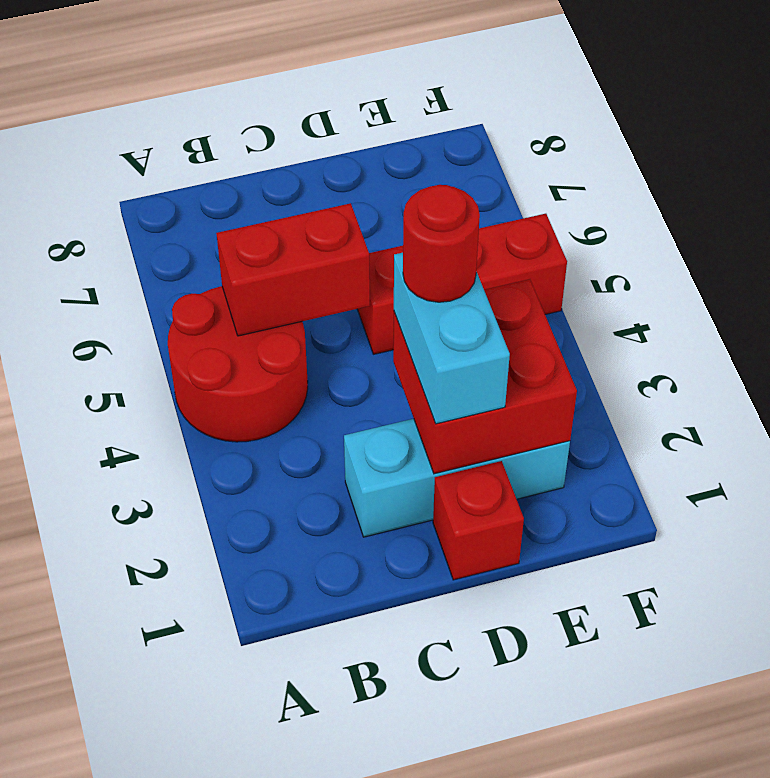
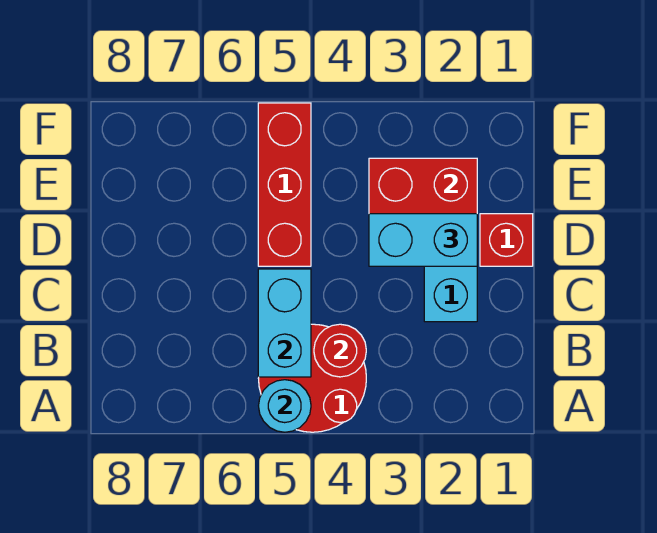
none -> cyan round brick A5 level 2
red brick B5:C5 level 2 -> cyan brick B5:C5 level 2
red round brick D3 level 4 -> red round brick B4 level 2

